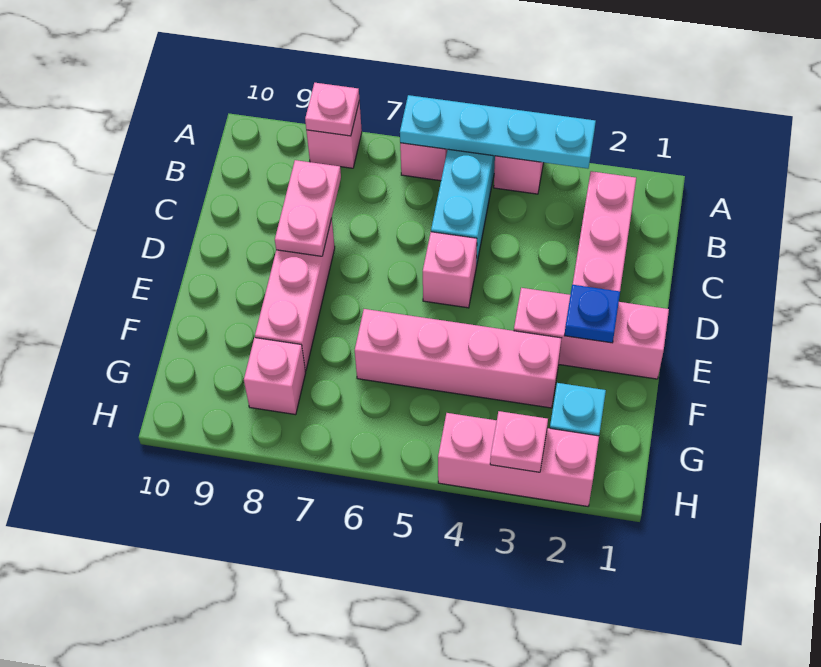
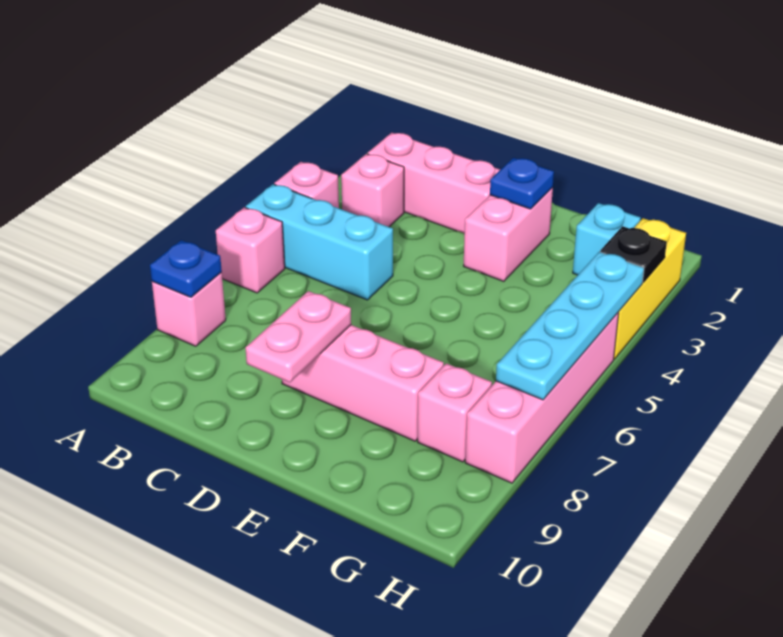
cyan plate A3:A6 level 2 -> cyan plate H4:H7 level 2
pink plate A8 level 2 -> blue plate A8 level 2
pink plate C8:D8 level 2 -> pink plate D8:D9 level 2
pink brick D5 level 1 -> pink brick B3 level 1
pink brick E1:E3 level 1 -> pink brick E2:E3 level 1
pink brick F3:F6 level 1 -> pink brick H5:H8 level 1
pink brick H2:H4 level 1 -> yellow brick H2:H4 level 1
pink plate H3 level 2 -> black plate H3 level 2

